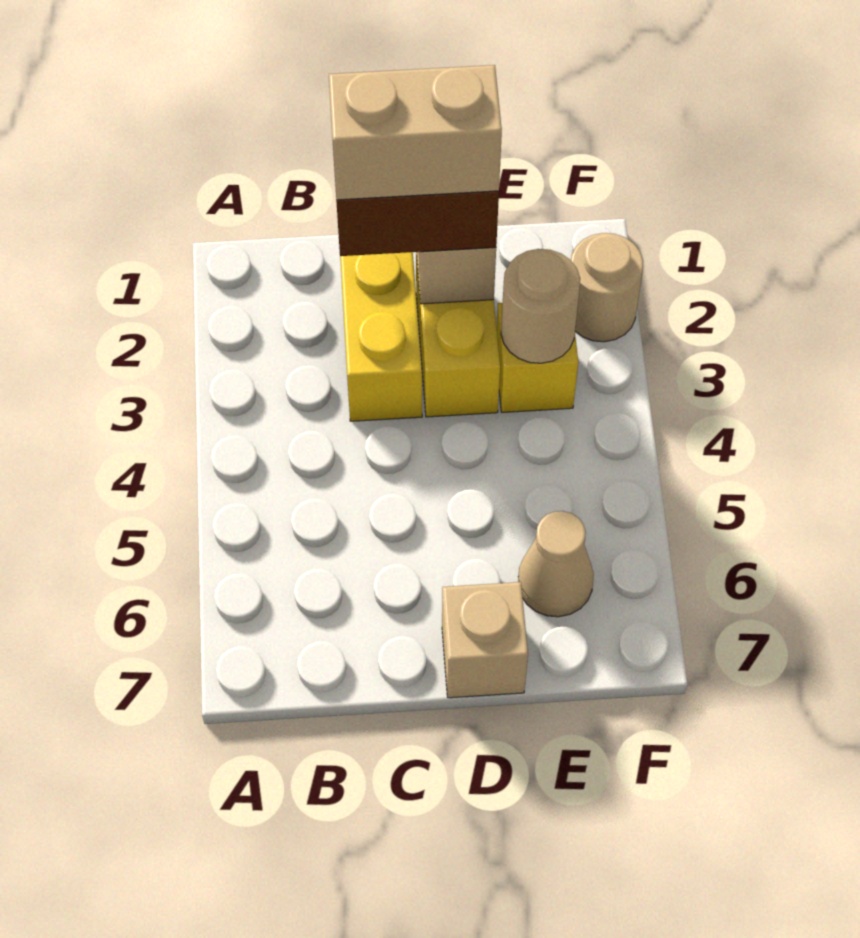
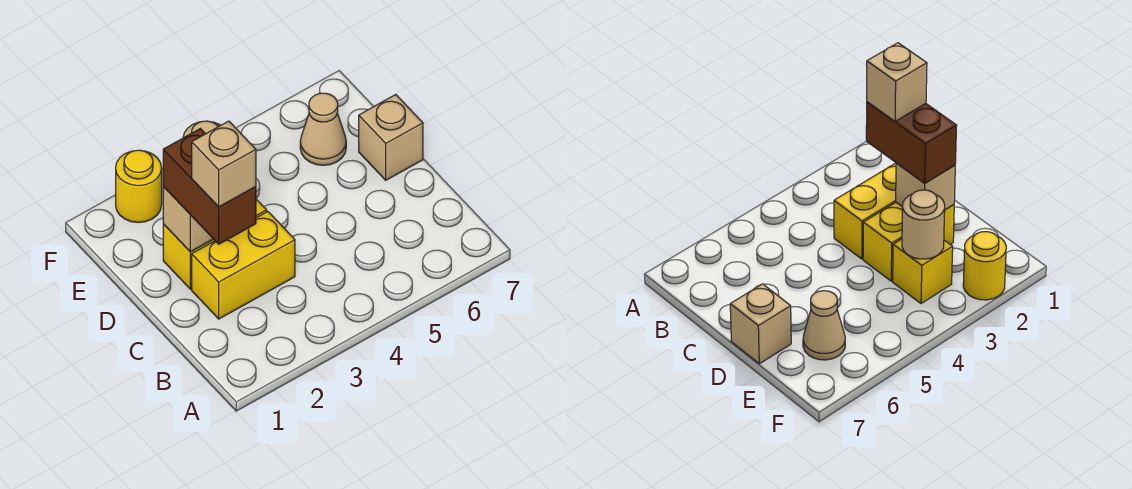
tan brick C2:D2 level 4 -> tan brick C2 level 4
tan round brick F2 level 1 -> yellow round brick F2 level 1

